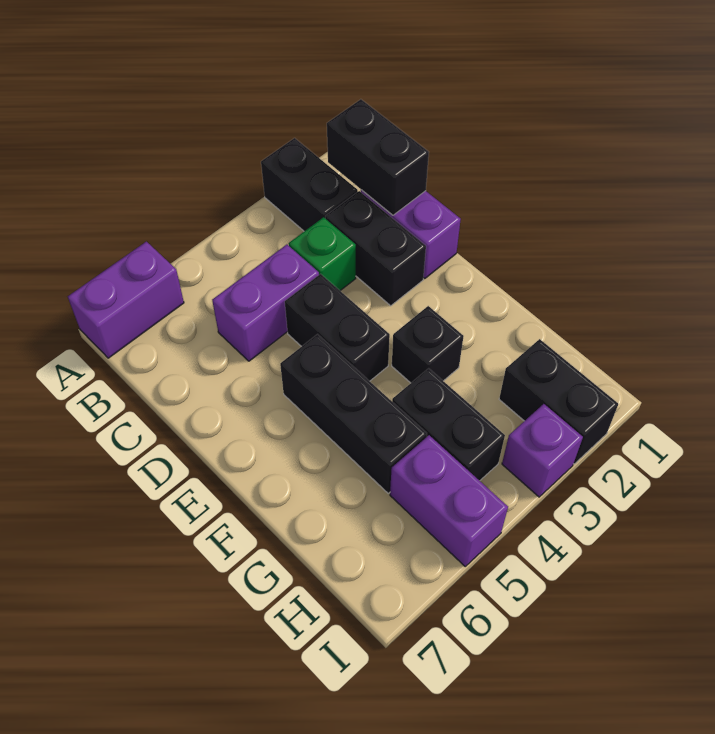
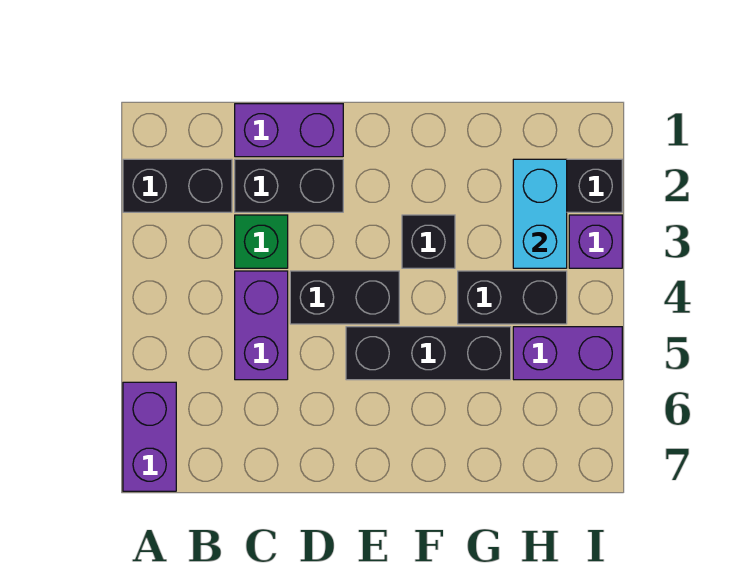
black brick B1:C1 level 2 -> none
none -> cyan brick H2:H3 level 2

